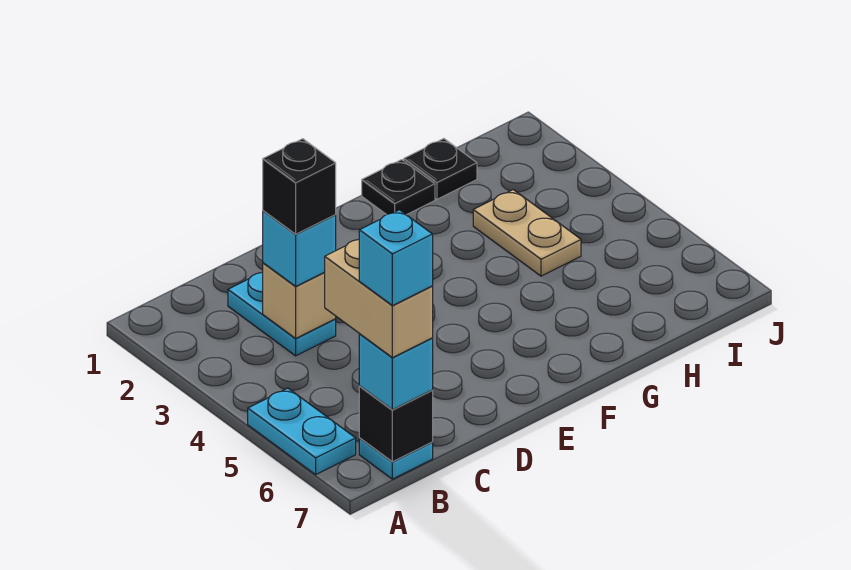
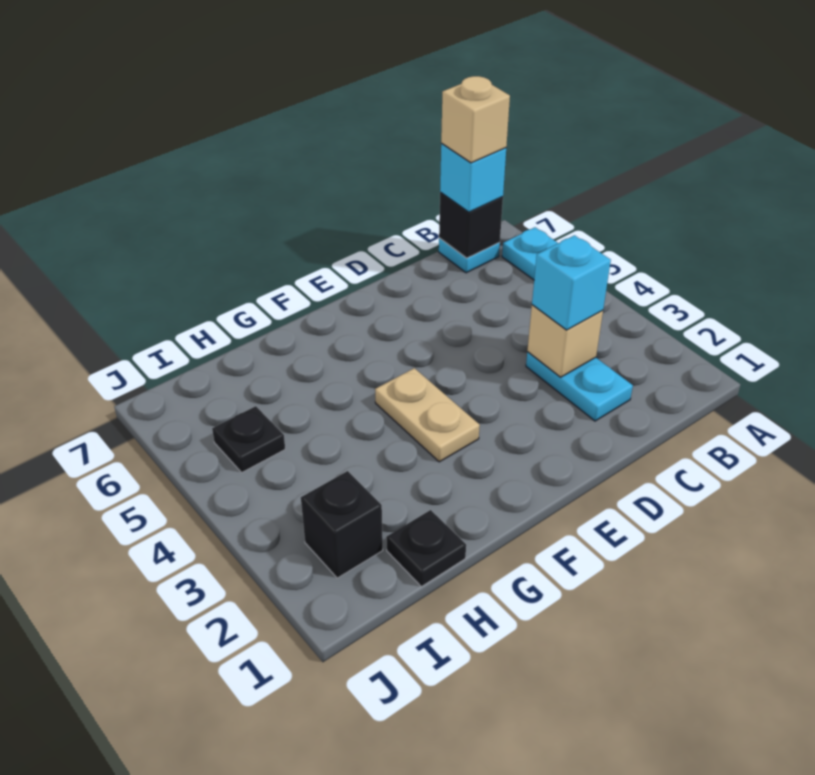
tan brick B6:B7 level 4 -> tan brick B7 level 4
cyan brick B7 level 5 -> none
black brick C3 level 4 -> black brick I2 level 1
black plate G1 level 1 -> black plate I5 level 1
tan plate H3:H4 level 1 -> tan plate F3:F4 level 1

